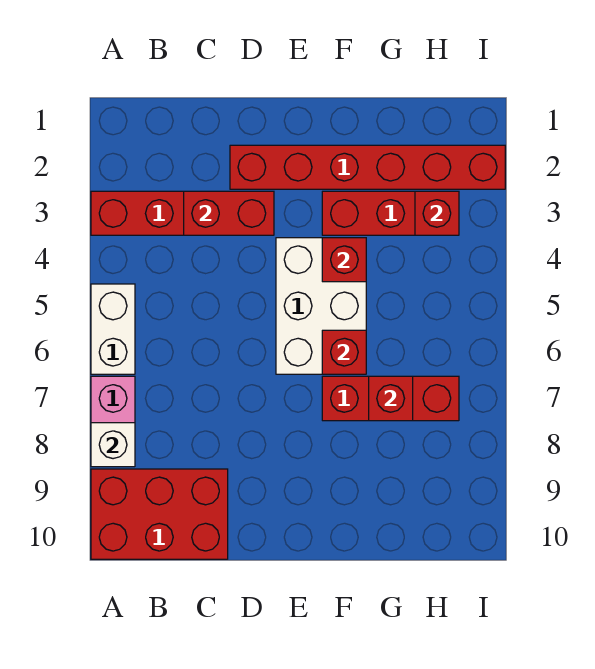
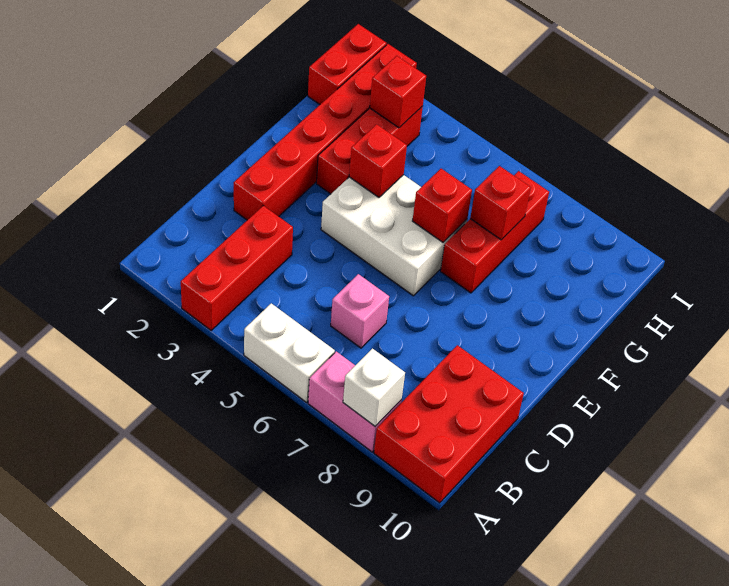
red brick C3:D3 level 2 -> red brick H1:I1 level 1
none -> pink brick C6 level 1

